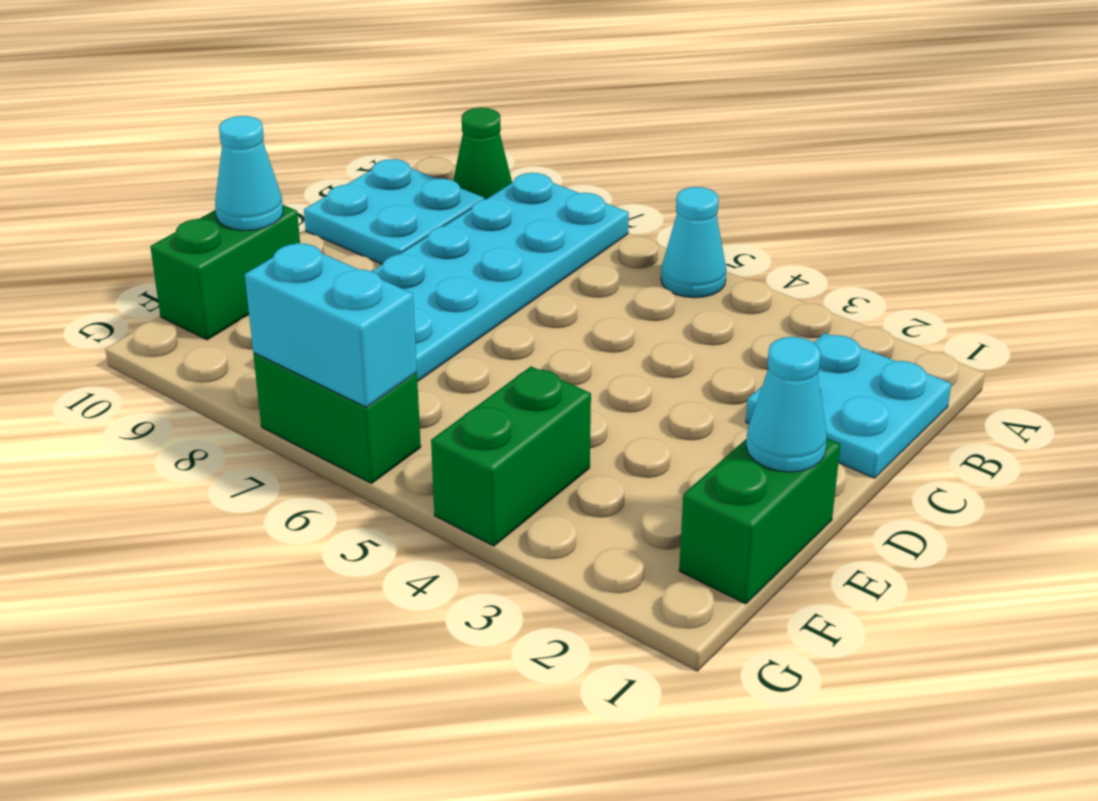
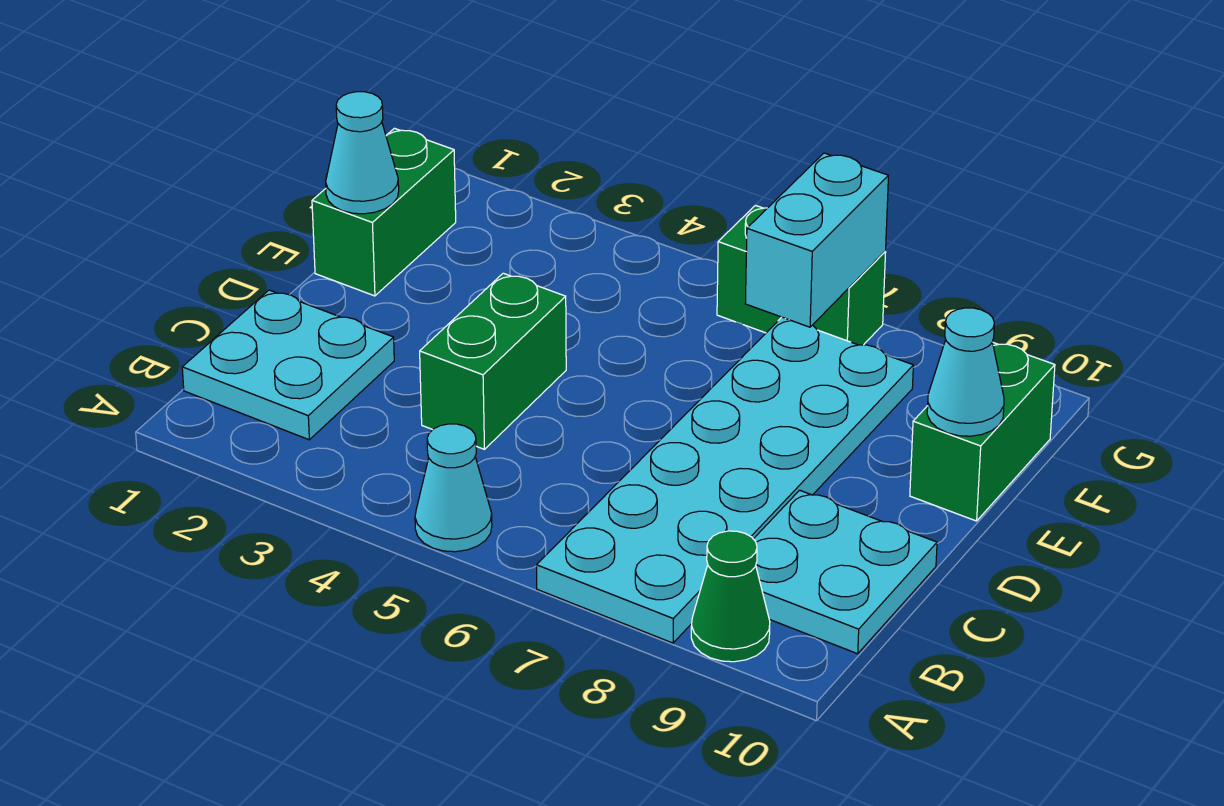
green brick F4:G4 level 1 -> green brick C4:D4 level 1
cyan brick G6:G7 level 2 -> cyan brick F7:G7 level 2

